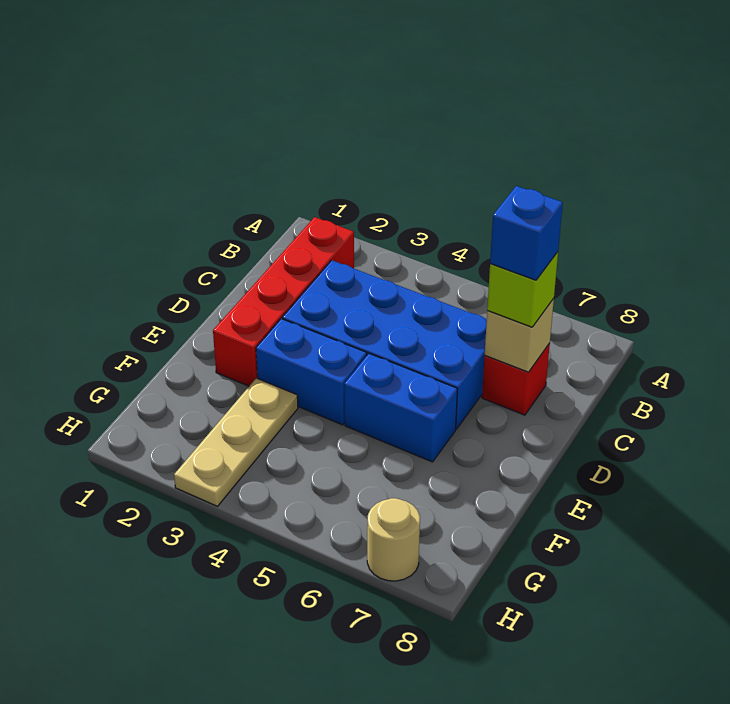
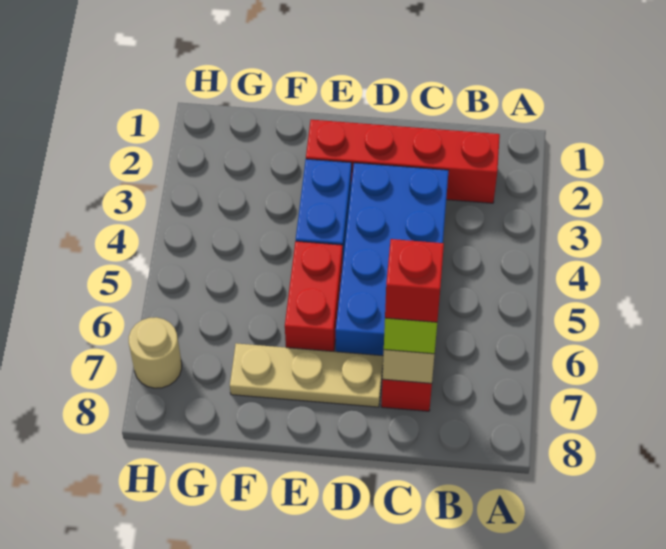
blue brick C7 level 4 -> red brick C7 level 4
blue brick E5:E6 level 1 -> red brick E5:E6 level 1
tan plate F3:H3 level 1 -> tan plate D7:F7 level 1

